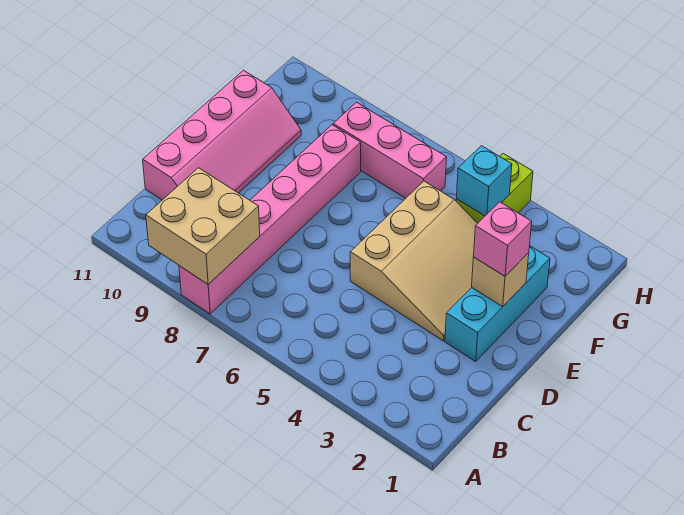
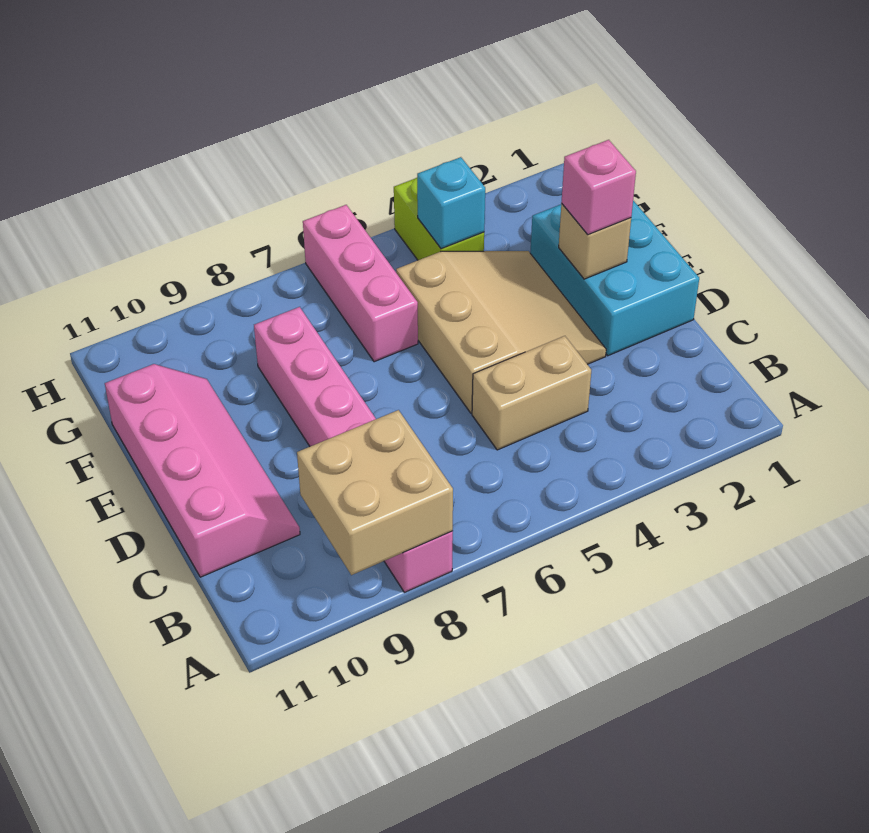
none -> tan brick C4:C5 level 1
cyan brick D2:F2 level 1 -> cyan brick D1:F2 level 1
pink brick G6:G8 level 1 -> pink brick F6:H6 level 1

